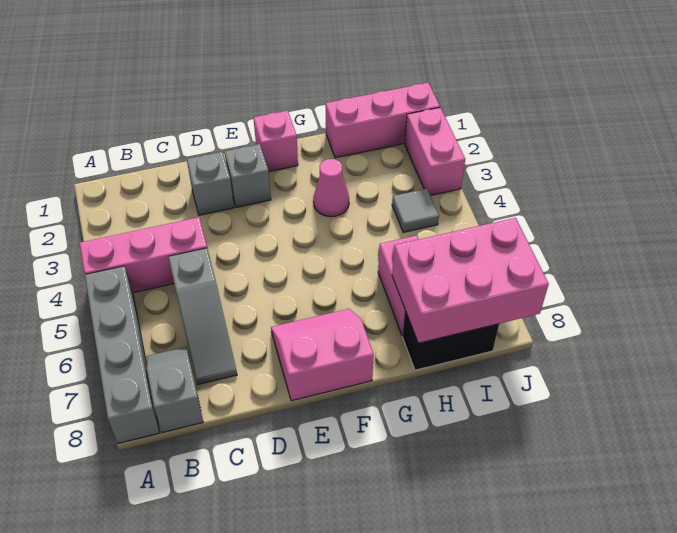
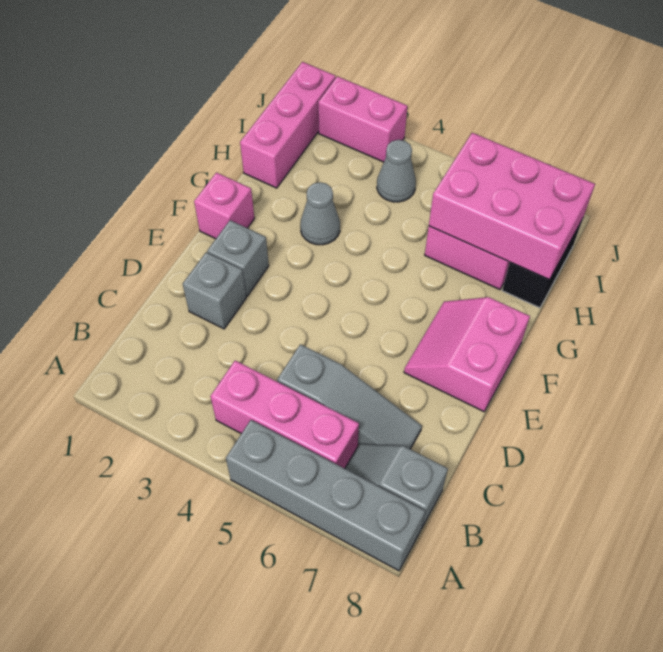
pink brick A4:C4 level 1 -> pink brick B4:B6 level 1
pink cone G3 level 1 -> grey cone G3 level 1
pink brick H7:J8 level 2 -> pink brick H6:I8 level 2
grey tile I4 level 1 -> grey cone I4 level 1

